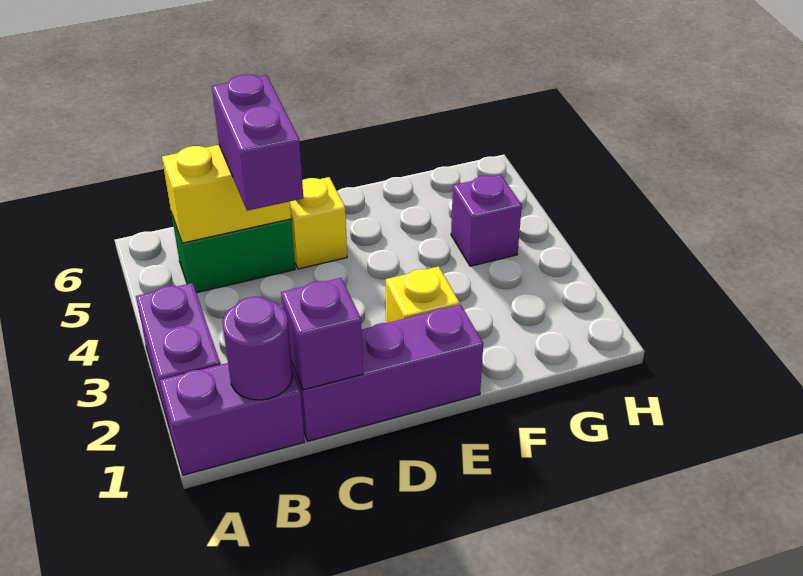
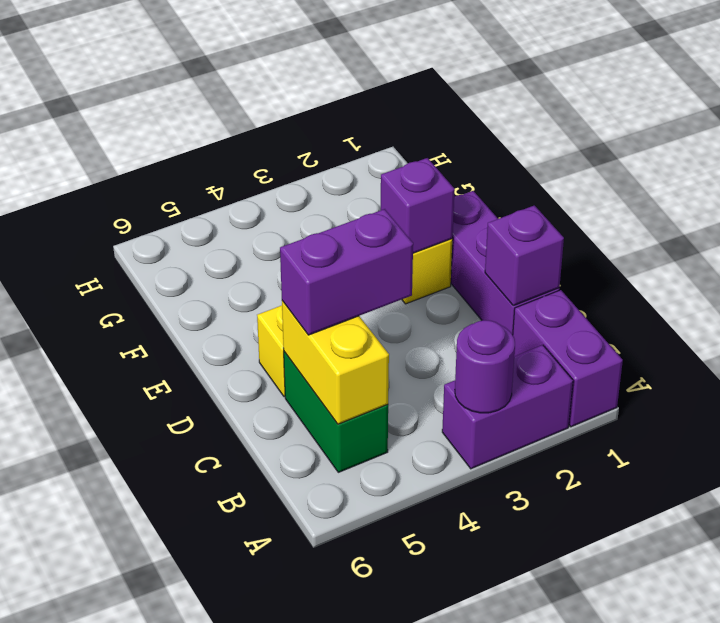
purple round brick B1 level 2 -> purple round brick A3 level 2
purple brick G4 level 1 -> purple brick E2 level 2

